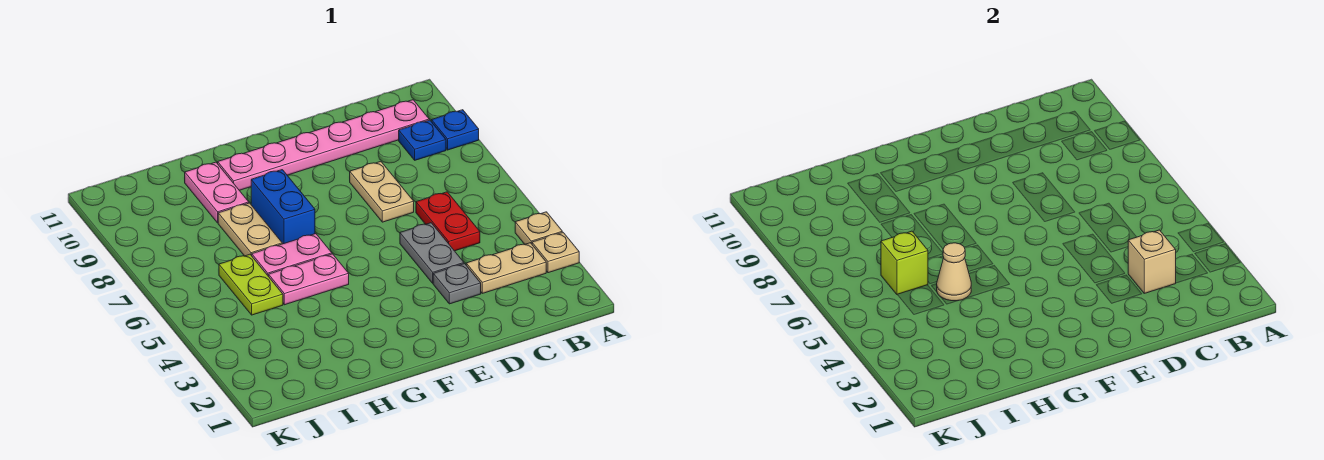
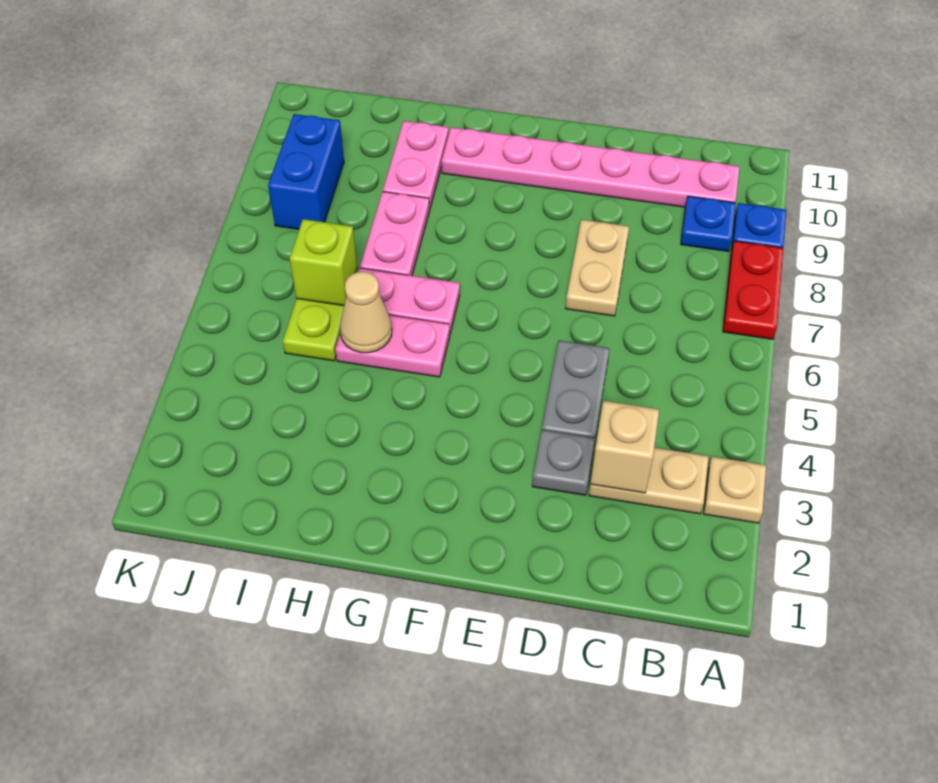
tan plate A4 level 1 -> none
red plate C5:C6 level 1 -> red plate A7:A8 level 1
blue brick G7:G8 level 1 -> blue brick J8:J9 level 1
tan plate H7:H8 level 1 -> pink plate H7:H8 level 1

